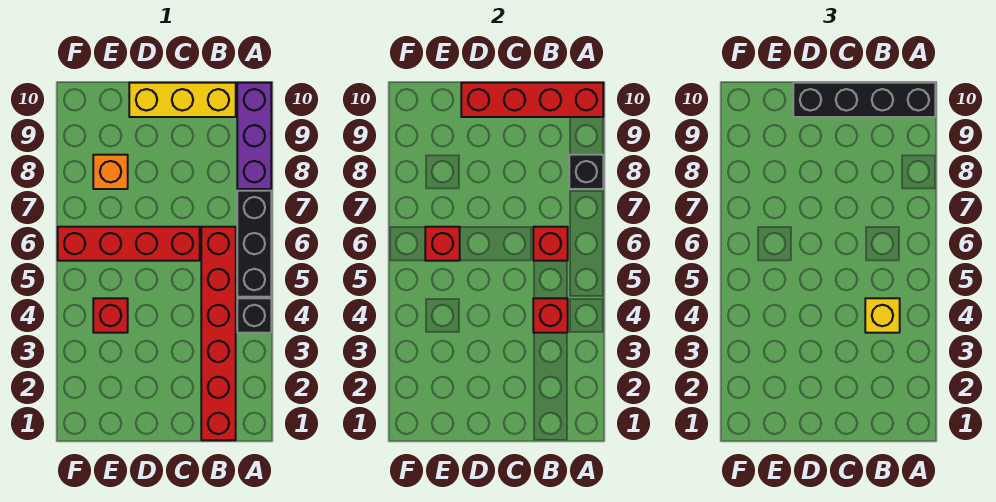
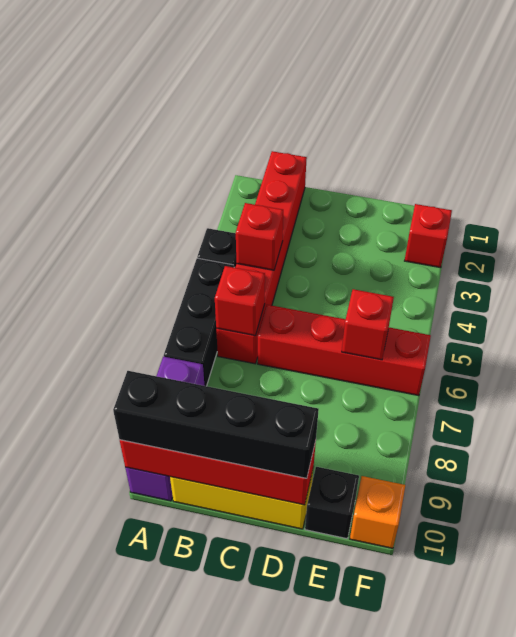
black brick A8 level 2 -> black brick E10 level 1
yellow brick B4 level 3 -> none
red brick E4 level 1 -> red brick F2 level 1
orange brick E8 level 1 -> orange brick F10 level 1

